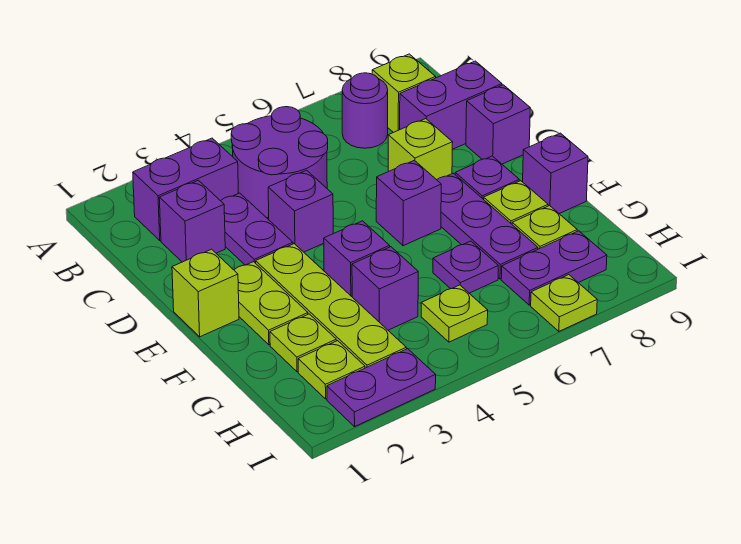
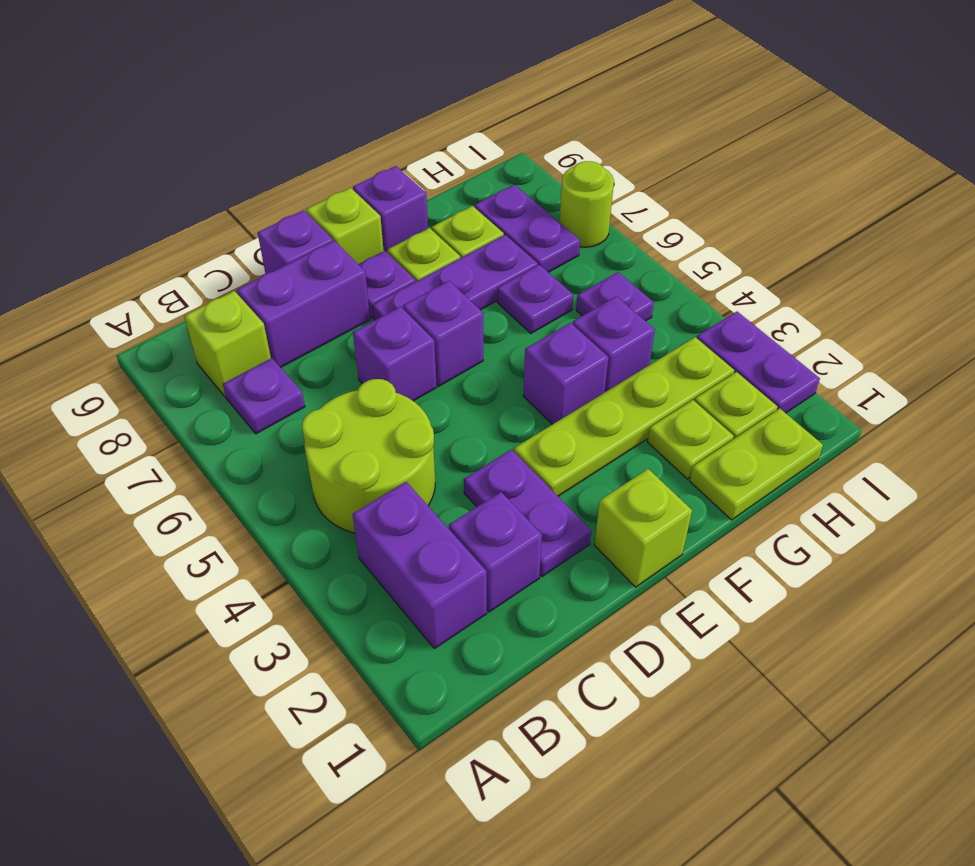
purple round brick B4:C5 level 1 -> lime round brick B4:C5 level 1
purple round brick B7 level 1 -> purple plate B7 level 1
purple plate C3:D3 level 1 -> purple plate D2:D3 level 1
purple brick C8:C9 level 1 -> purple brick C8:D8 level 1
purple brick D4 level 1 -> purple brick D6 level 1
lime brick D7 level 1 -> lime brick E9 level 1
lime plate E2:F2 level 1 -> lime plate G1:H1 level 1
lime plate H5 level 1 -> purple plate H5 level 1
lime plate I7 level 1 -> lime round brick I7 level 1

